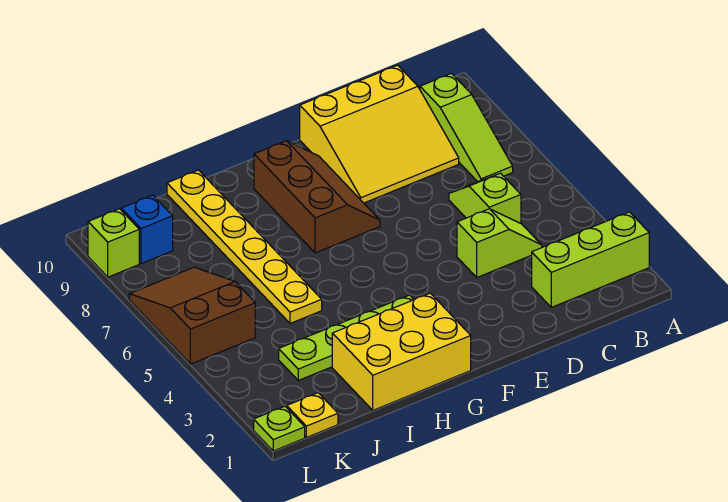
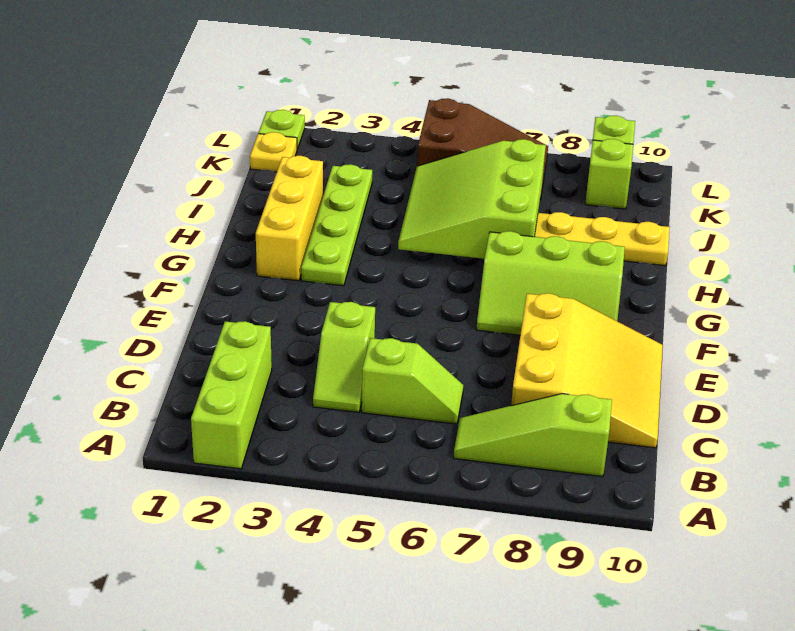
yellow slope C8:E10 level 1 top 10 -> yellow slope C8:E10 level 1 top 8
brown slope F7:G9 level 1 top G -> lime slope F7:G9 level 1 top G
yellow brick G1:I2 level 1 -> yellow brick G2:I2 level 1
none -> lime slope H5:J7 level 2 top 7
blue brick K9 level 1 -> lime brick K9 level 1

